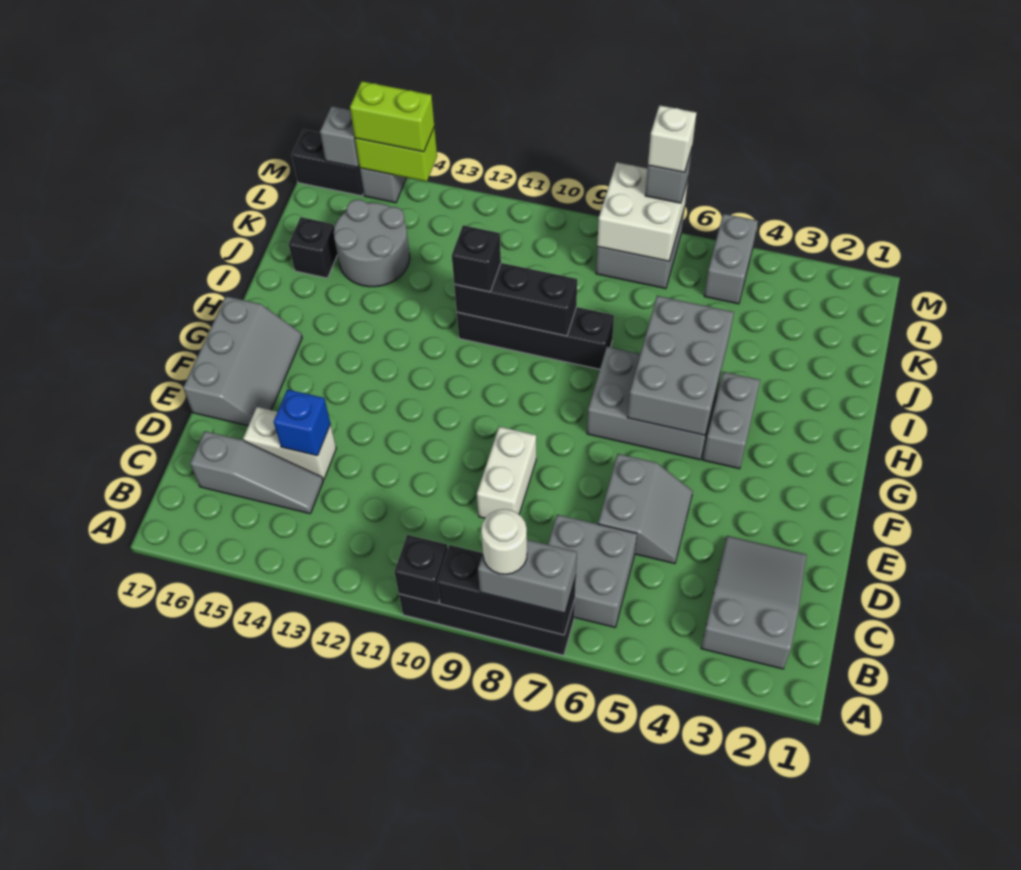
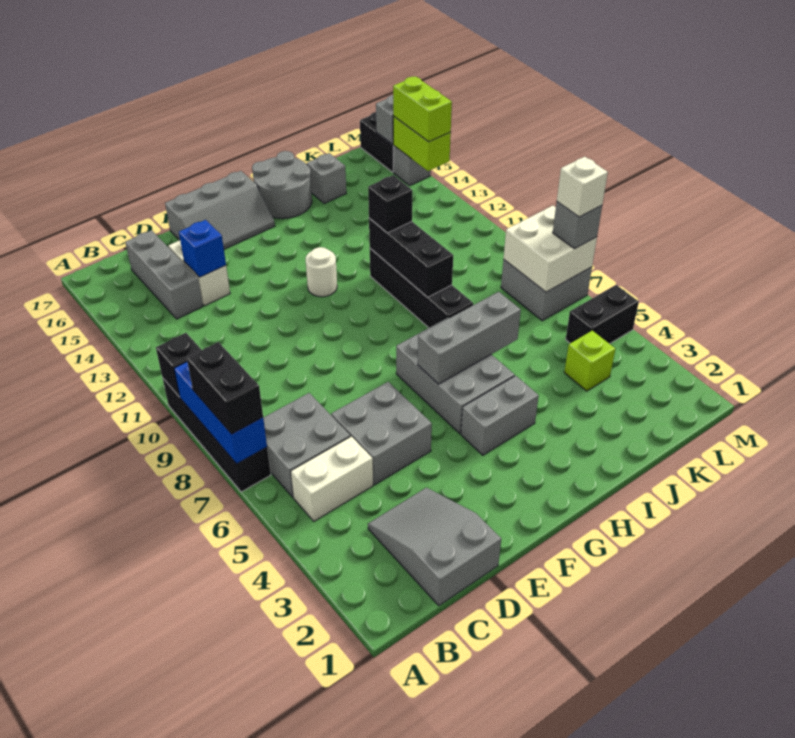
black brick A7:A9 level 2 -> blue brick A7:A9 level 2
grey brick A7:A8 level 3 -> black brick A7:A8 level 3
white round brick A8 level 4 -> white round brick G12 level 1
grey slope B2:D3 level 1 top B -> grey slope C1:D3 level 1 top 1
grey slope C14:C16 level 1 top 16 -> grey brick C14:C16 level 1
grey slope D5:E6 level 1 top 6 -> grey brick D5:E6 level 1
white brick D9:E9 level 1 -> white brick B5:C5 level 1
grey brick G5:I6 level 2 -> grey brick G6:I6 level 2
grey round brick J14:K15 level 1 -> grey round brick H16:I17 level 1
black brick J16 level 1 -> grey brick J16 level 1
none -> lime brick K4 level 1
grey brick L5:M5 level 1 -> black brick L5:M5 level 1

